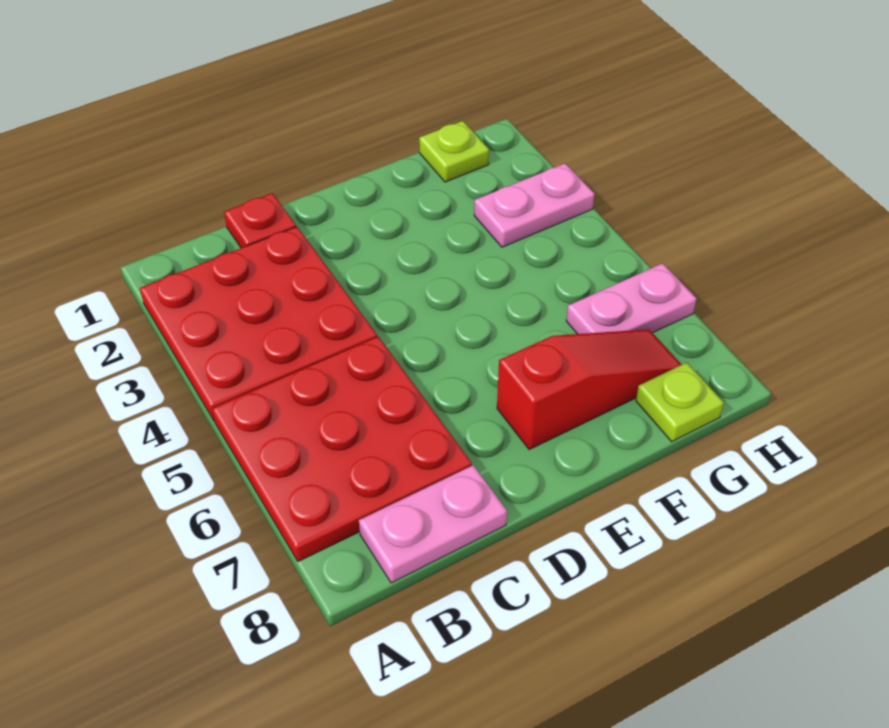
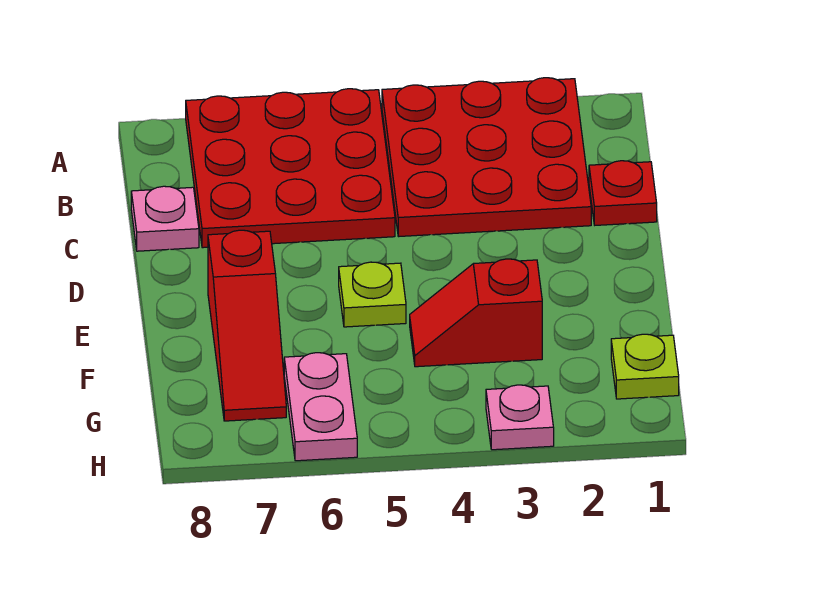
pink plate B8:C8 level 1 -> pink plate C8 level 1
none -> red slope F3:F4 level 1 top 3
pink plate G3:H3 level 1 -> pink plate H3 level 1
lime plate G8 level 1 -> lime plate E5 level 1

